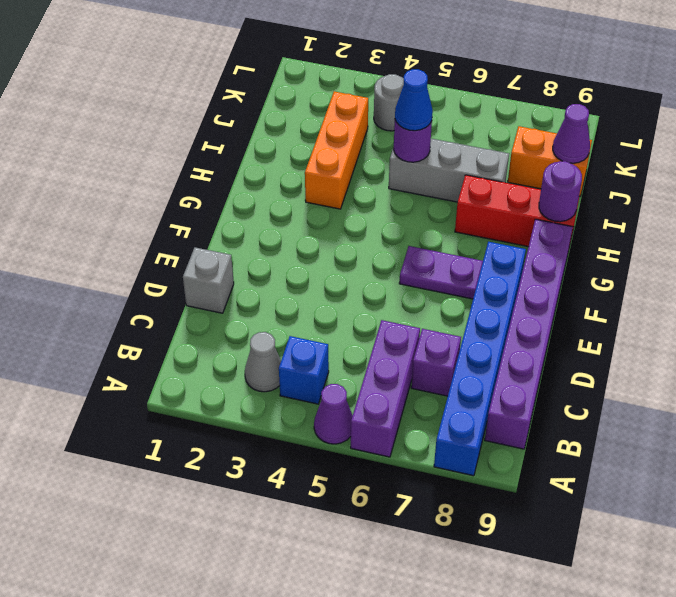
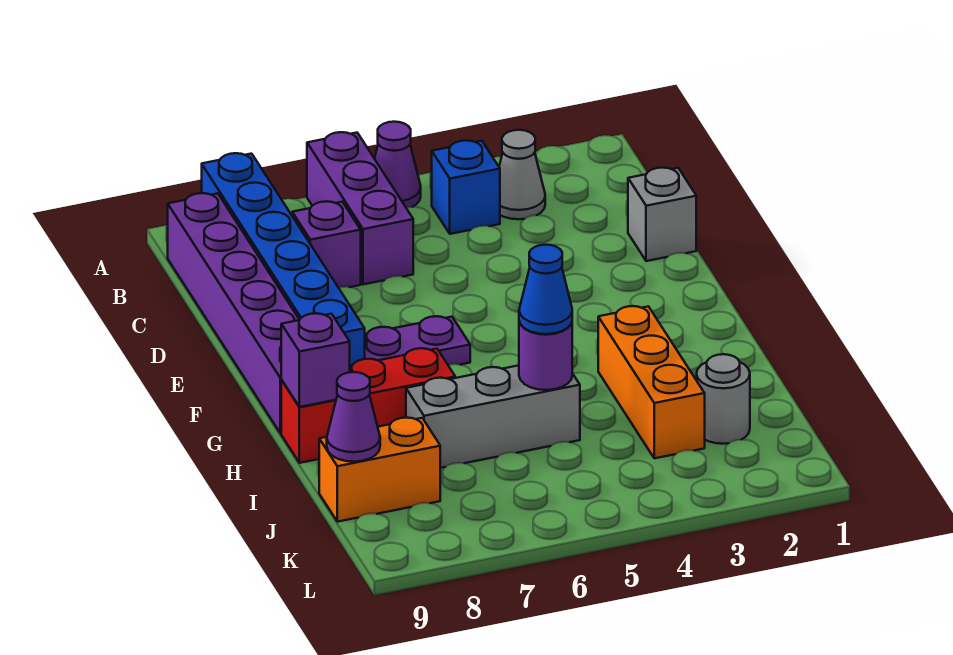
purple round brick H9 level 2 -> purple brick H9 level 2
grey round brick K4 level 1 -> grey round brick J2 level 1

